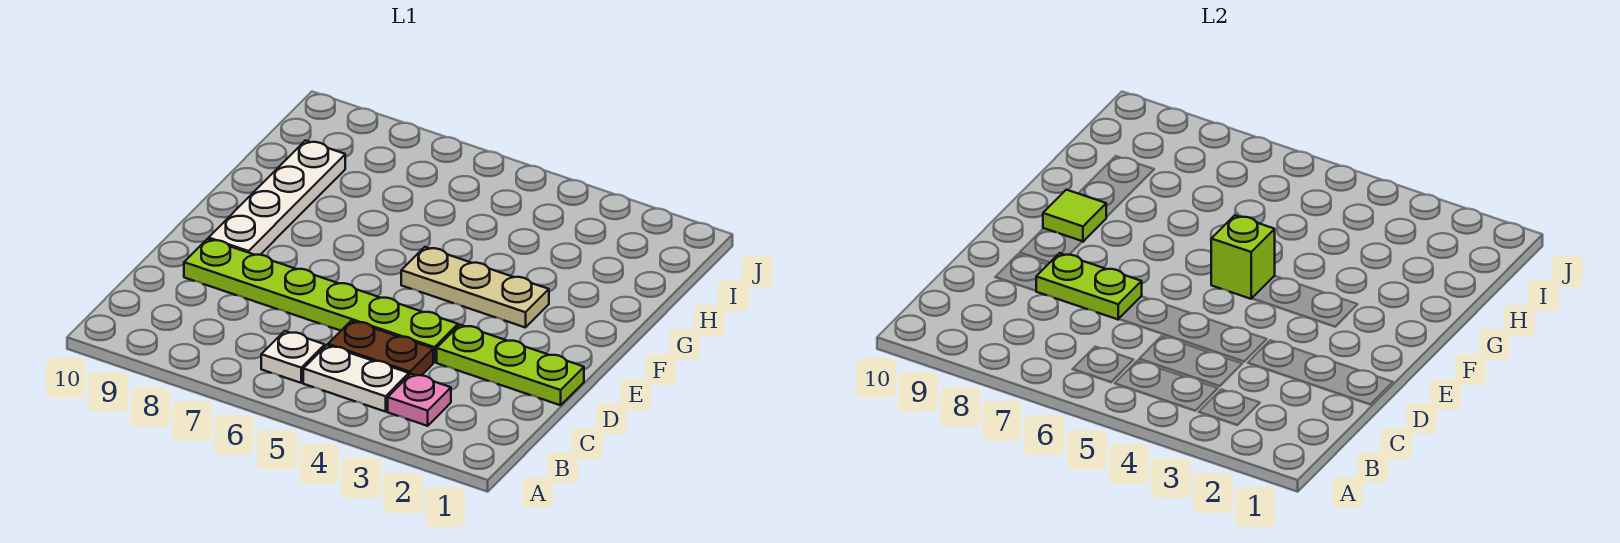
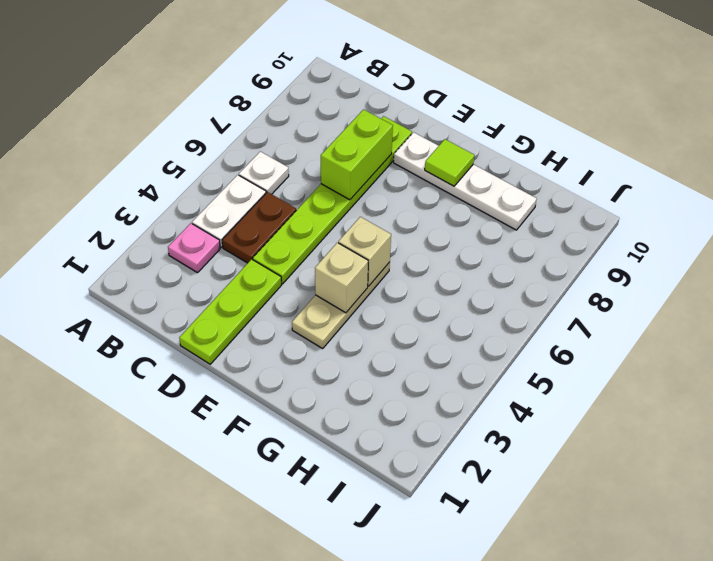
lime plate D7:D8 level 2 -> lime brick D7:D8 level 2
none -> tan brick F4 level 2
lime brick F5 level 2 -> tan brick F5 level 2

